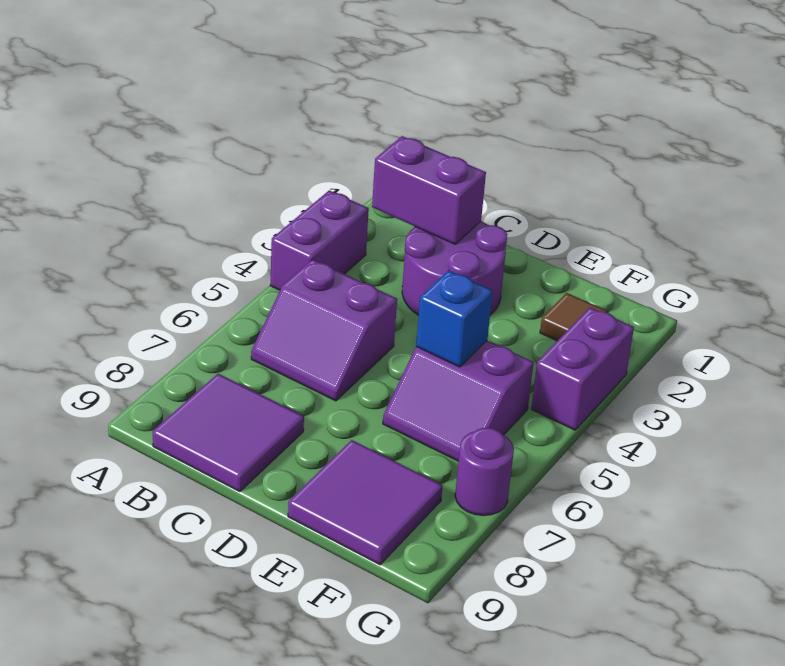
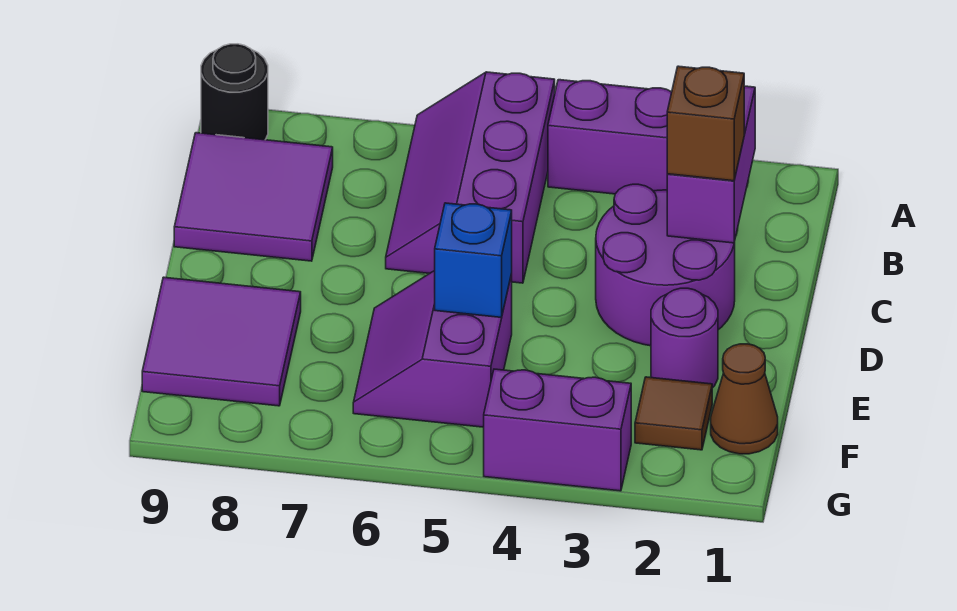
none -> black round brick A9 level 1
purple slope B5:C6 level 1 top 5 -> purple slope A5:C6 level 1 top 5
none -> brown brick C2 level 3
none -> brown cone F1 level 1
purple round brick G7 level 1 -> purple round brick E2 level 1

